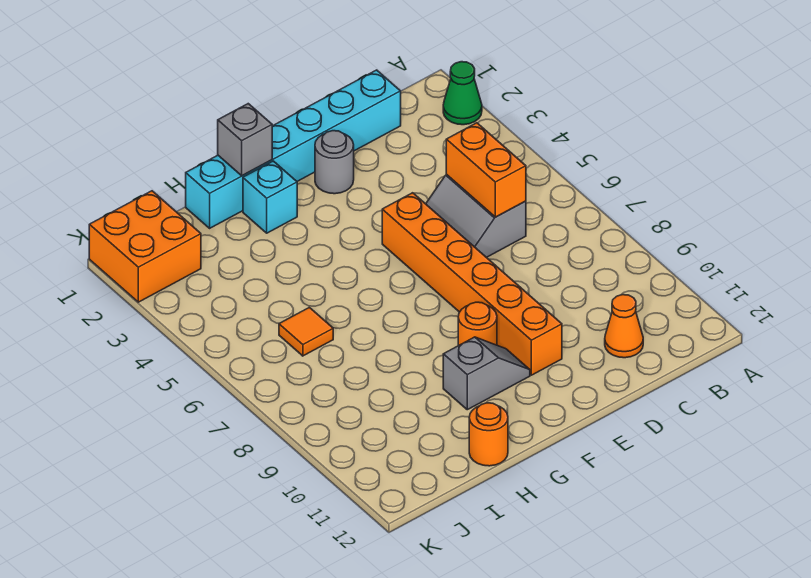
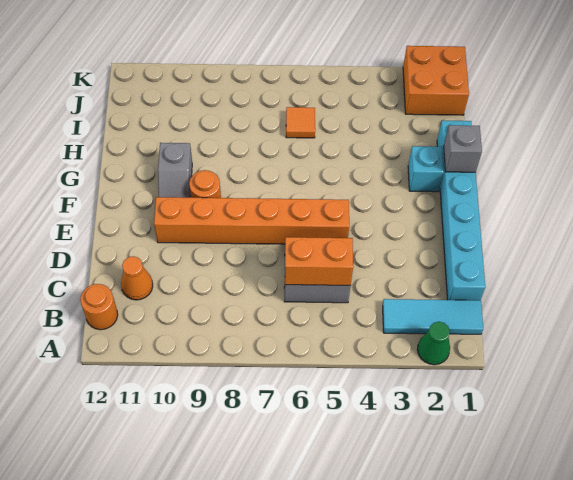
none -> cyan tile B1:B3 level 1
grey round brick E2 level 1 -> none
orange round brick H12 level 1 -> orange round brick B12 level 1

